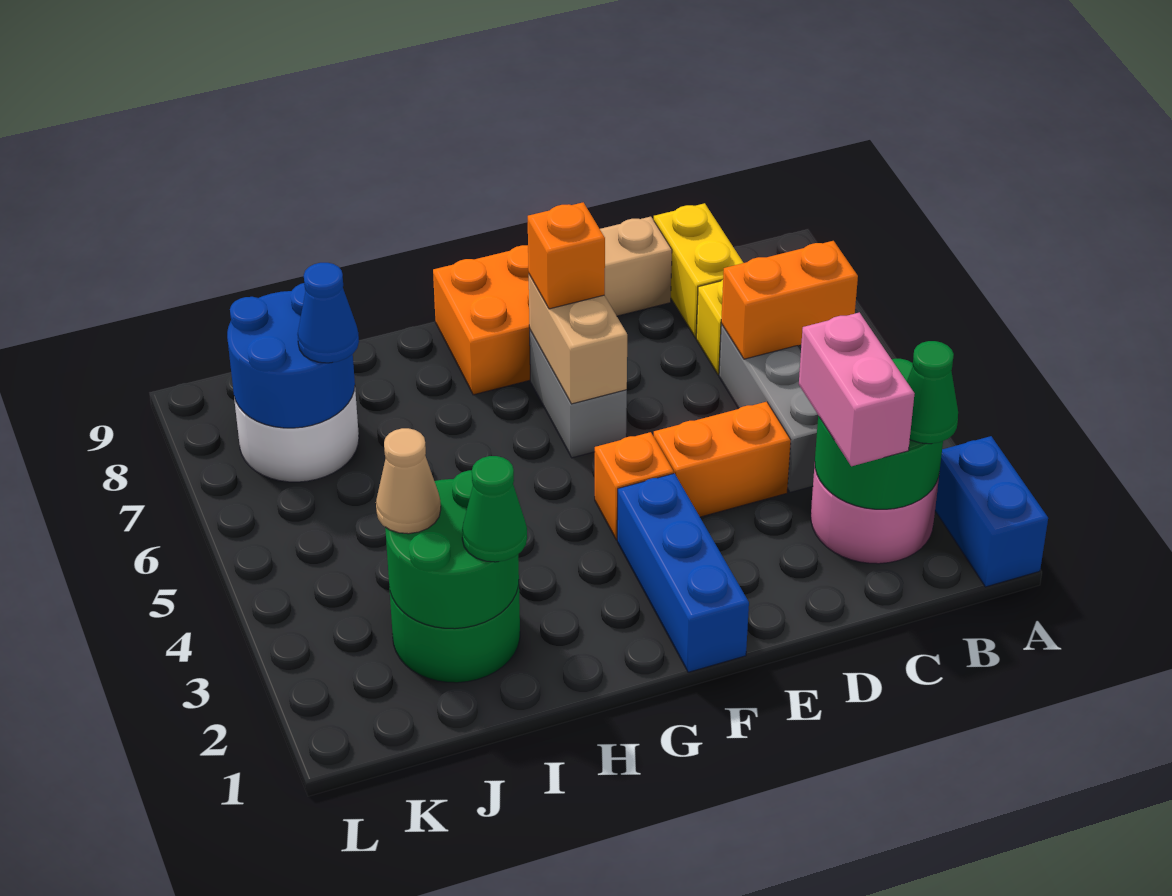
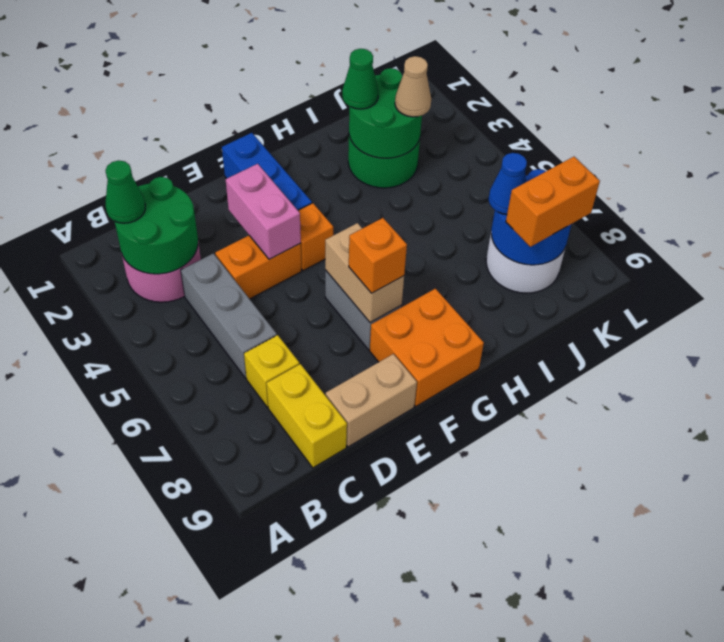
blue brick A1:A2 level 1 -> none
orange brick B6:C6 level 2 -> orange brick J8:K8 level 3
pink brick C2:C3 level 3 -> pink brick E3:E4 level 2

